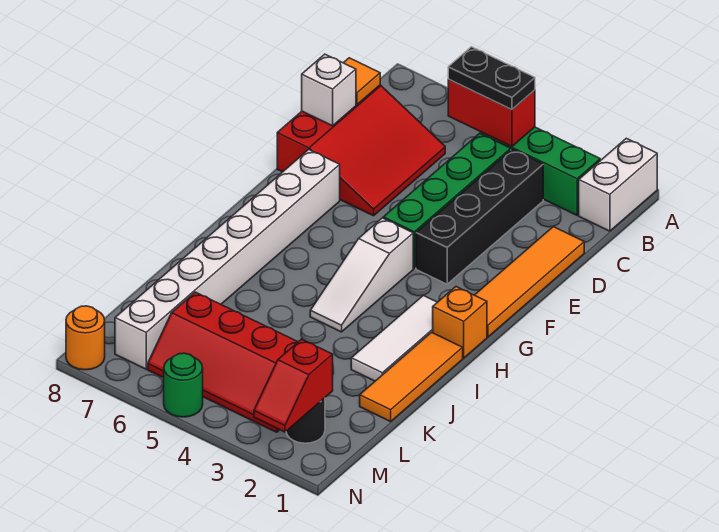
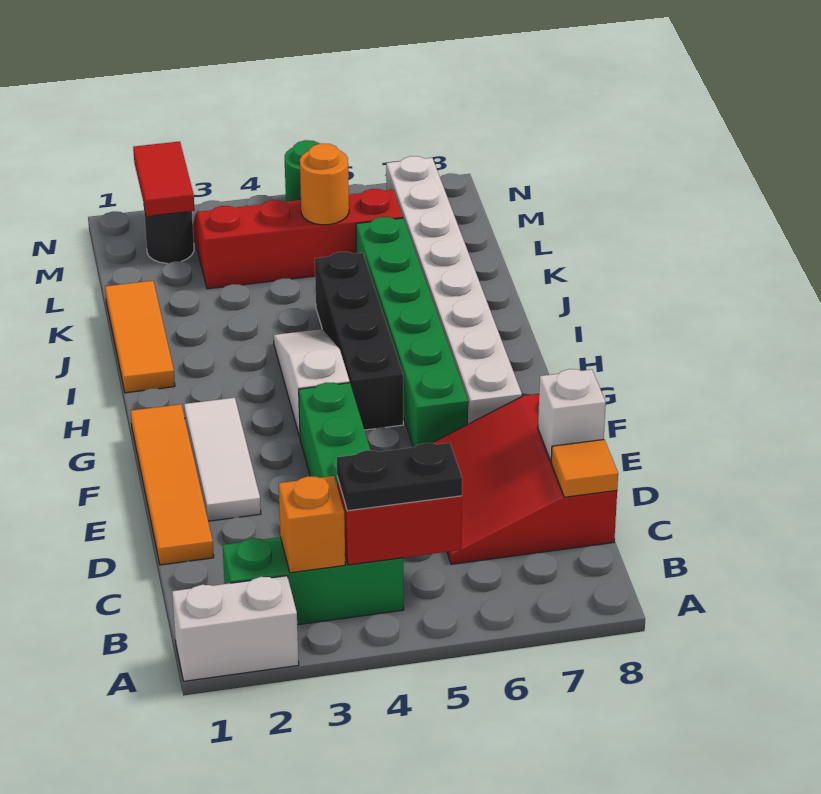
white brick A1:B1 level 1 -> white brick A1:A2 level 1
black brick C3:F3 level 1 -> black brick G5:J5 level 1
none -> green brick F6:K6 level 1
orange brick H1 level 1 -> orange brick B3 level 2
white tile H2:J2 level 1 -> white tile E2:G2 level 1
red slope M2:N2 level 2 top M -> red tile M2:N2 level 2
orange round brick N8 level 1 -> orange round brick L5 level 2

